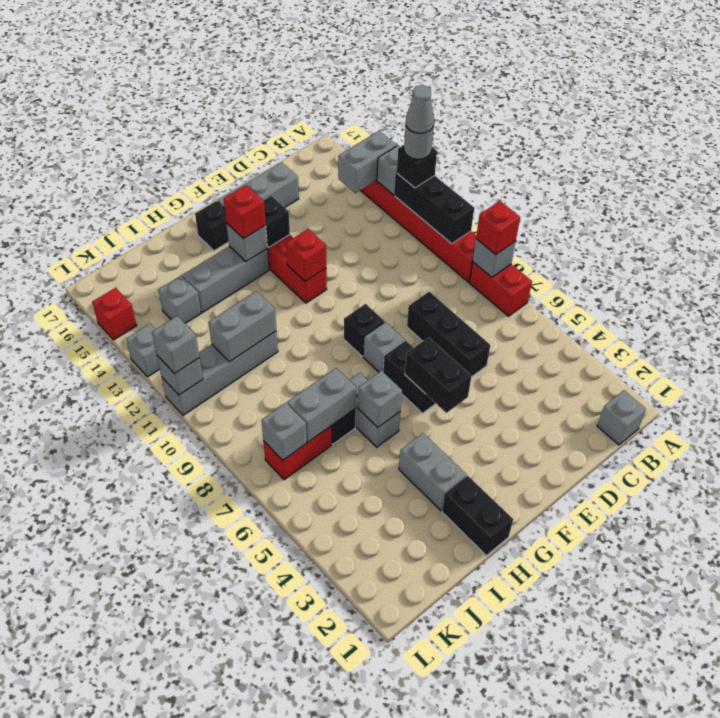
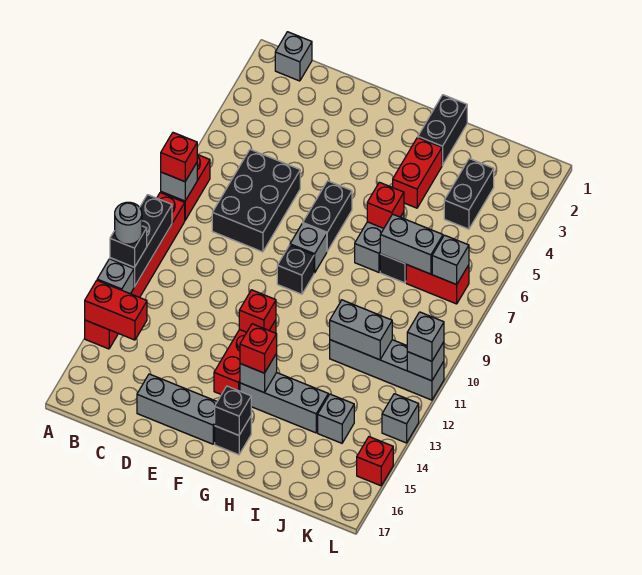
grey cone A12 level 5 -> none
grey brick A14:B14 level 2 -> red brick A14:B14 level 2
black brick D6:D8 level 1 -> black brick C6:D8 level 1
black brick F5:F6 level 2 -> black brick J3:J4 level 1
black brick F14 level 2 -> black brick G16 level 2
grey brick H3:H4 level 1 -> red brick H3:H4 level 1
grey brick H6 level 2 -> red brick H6 level 2

